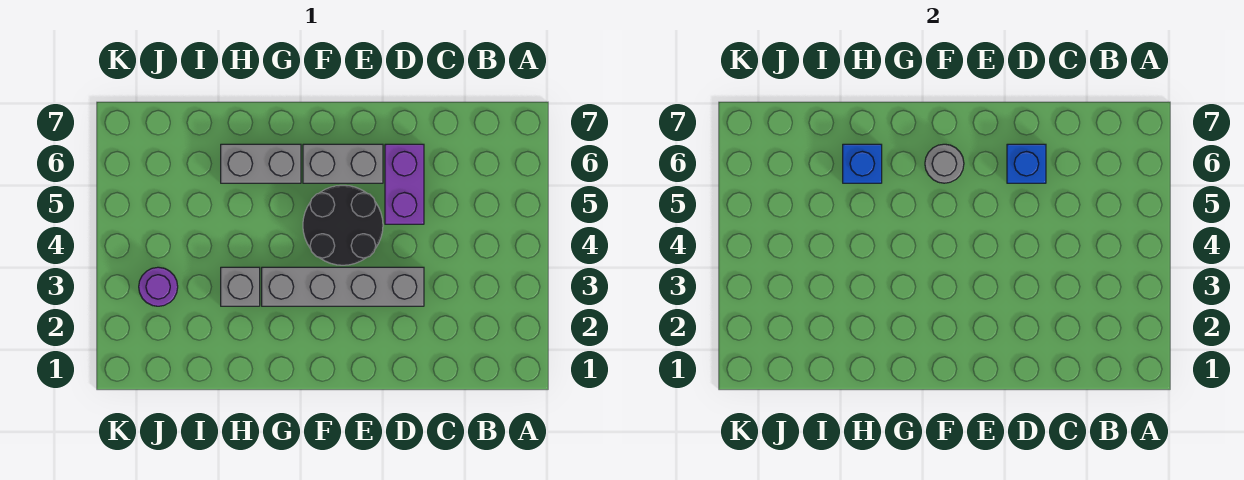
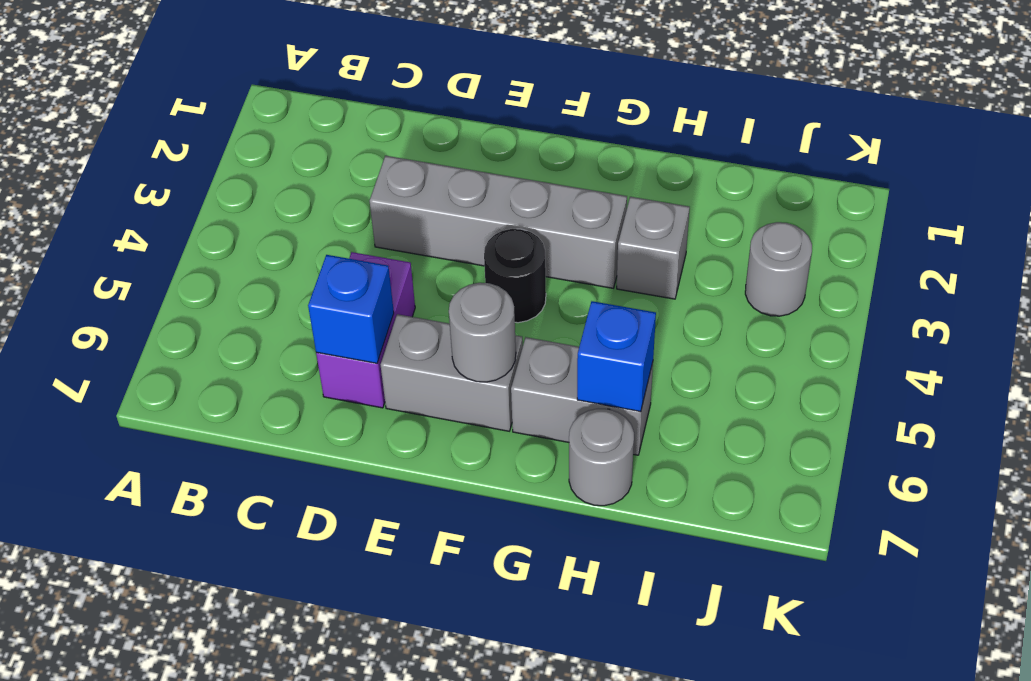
black round brick E4:F5 level 1 -> black round brick F4 level 1
none -> grey round brick H7 level 1
purple round brick J3 level 1 -> grey round brick J3 level 1

